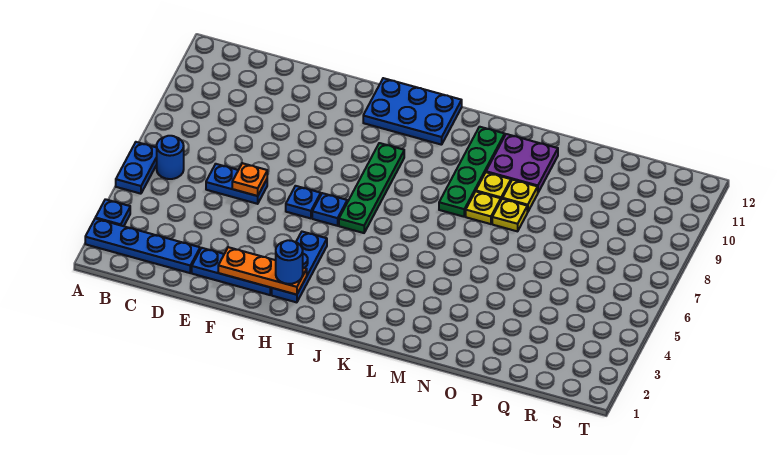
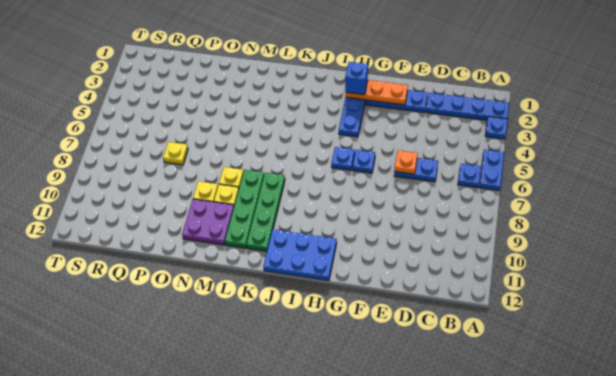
blue round brick B6 level 1 -> blue plate B6 level 1
blue round brick H2 level 3 -> blue brick H2 level 3
green plate I6:I9 level 1 -> green plate K8:K11 level 1
yellow plate N8 level 1 -> yellow plate P7 level 1

